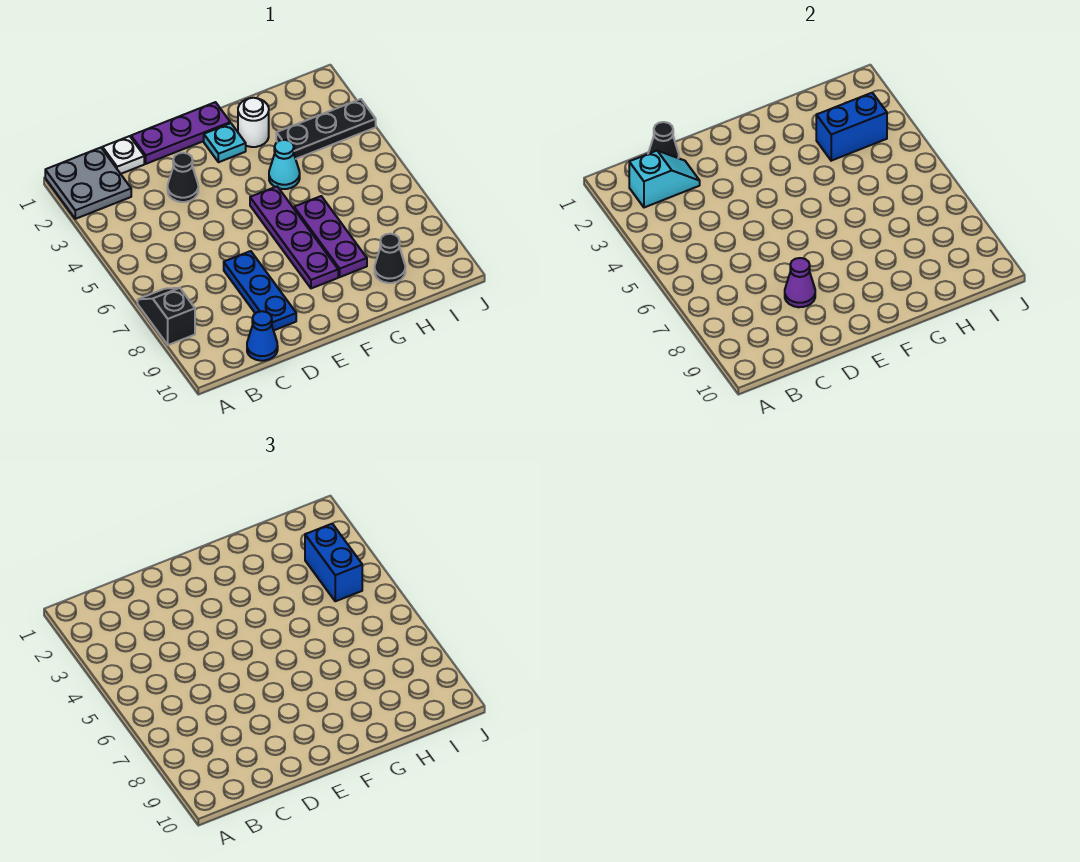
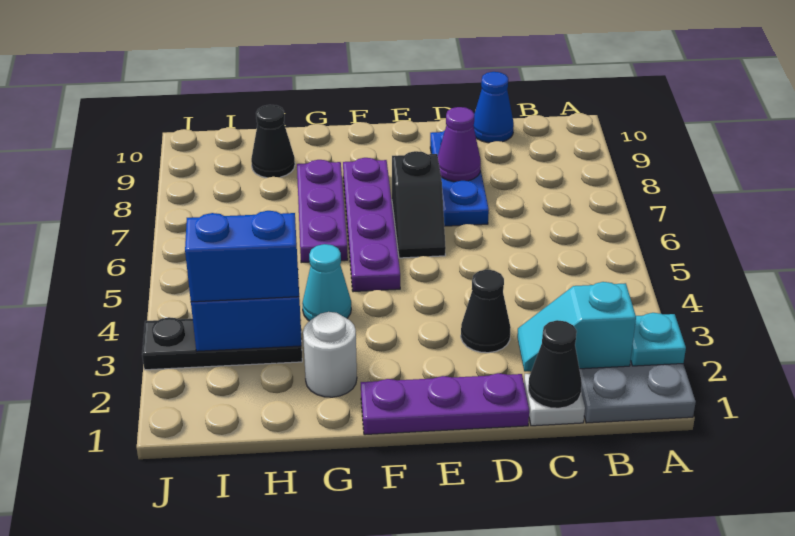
black slope A7:A8 level 1 top 8 -> black slope E6:E7 level 1 top 7
cyan plate F2 level 1 -> cyan plate A2 level 2
blue brick I3:I4 level 3 -> blue brick H3:I3 level 3

